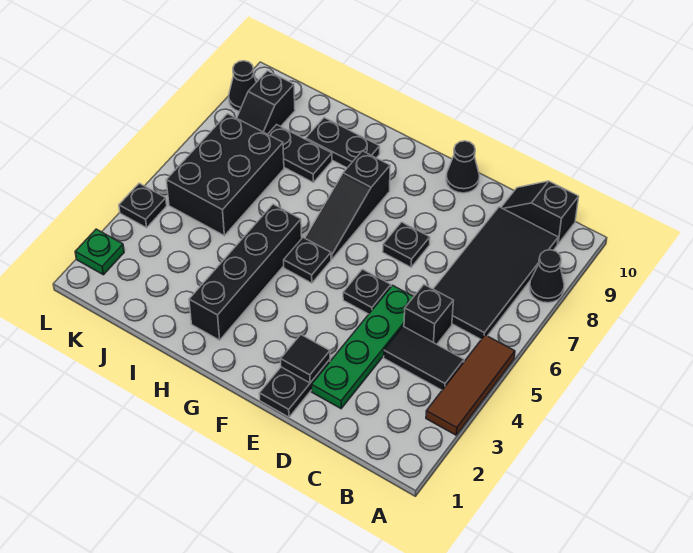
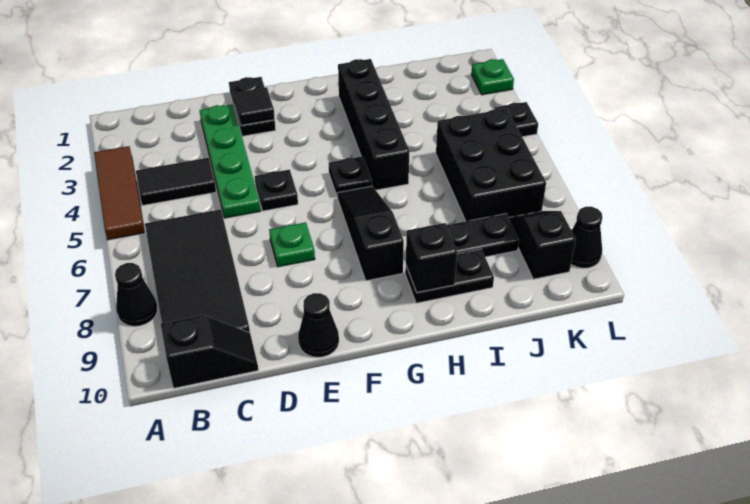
black brick C5 level 1 -> black brick H9 level 2
black plate E7 level 1 -> green plate E7 level 1

